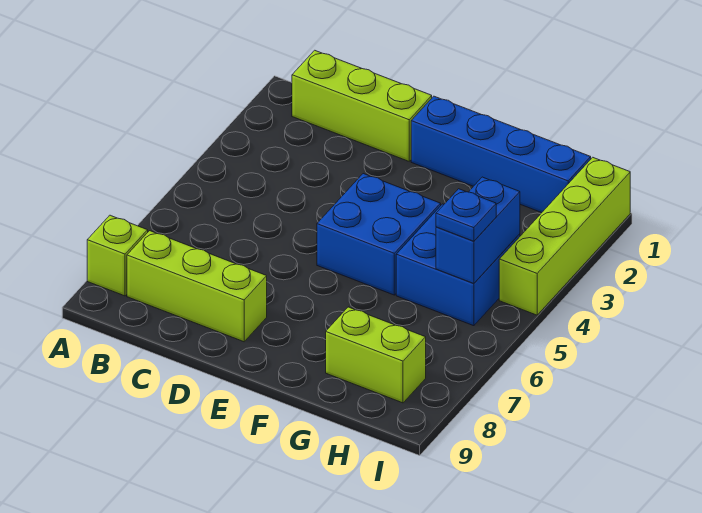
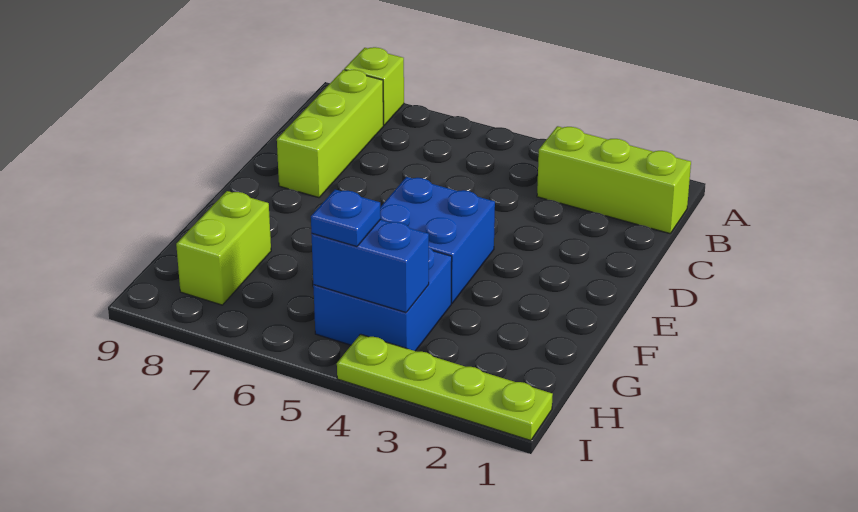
lime brick B1:D1 level 1 -> lime brick B1:B3 level 1
blue brick E1:H1 level 1 -> none
lime brick I1:I4 level 1 -> lime plate I1:I4 level 1

